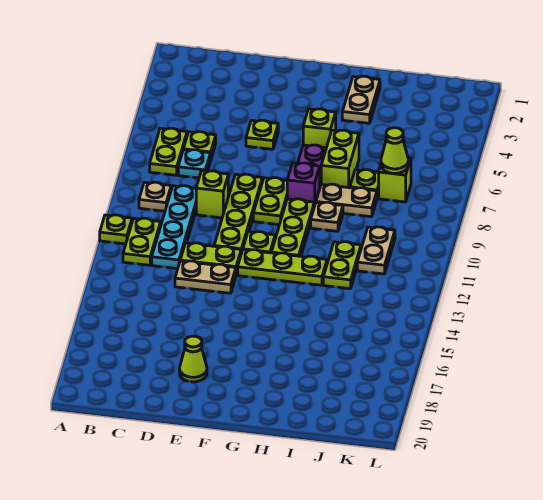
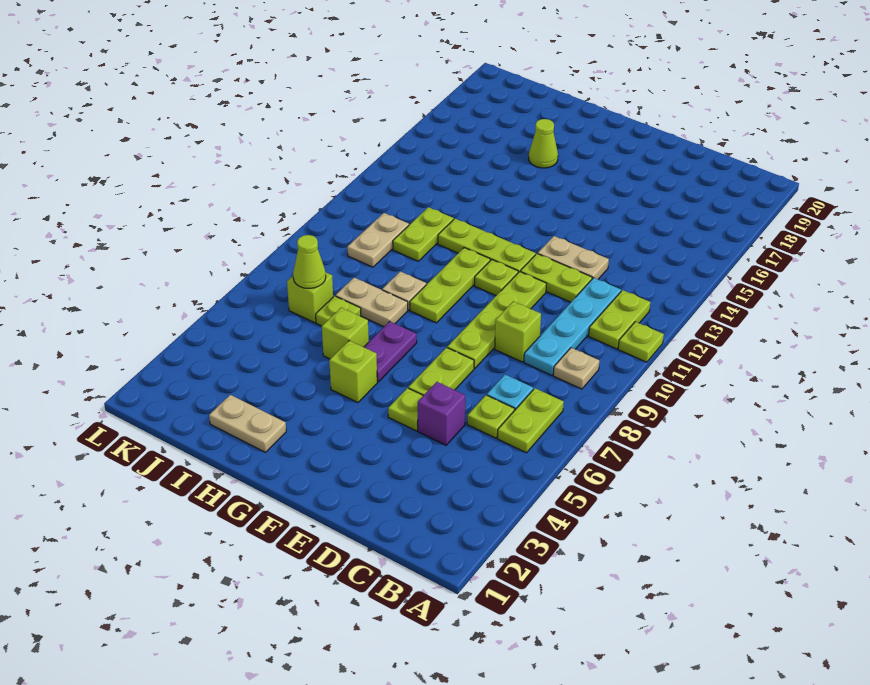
lime cone E18 level 1 -> lime cone H17 level 1
lime plate F8:F9 level 1 -> lime plate E6:E7 level 1
purple brick G8 level 1 -> purple brick D5 level 1
tan plate H2:H3 level 1 -> tan plate H2:I2 level 1
lime brick H6:H7 level 1 -> lime brick H6 level 1

